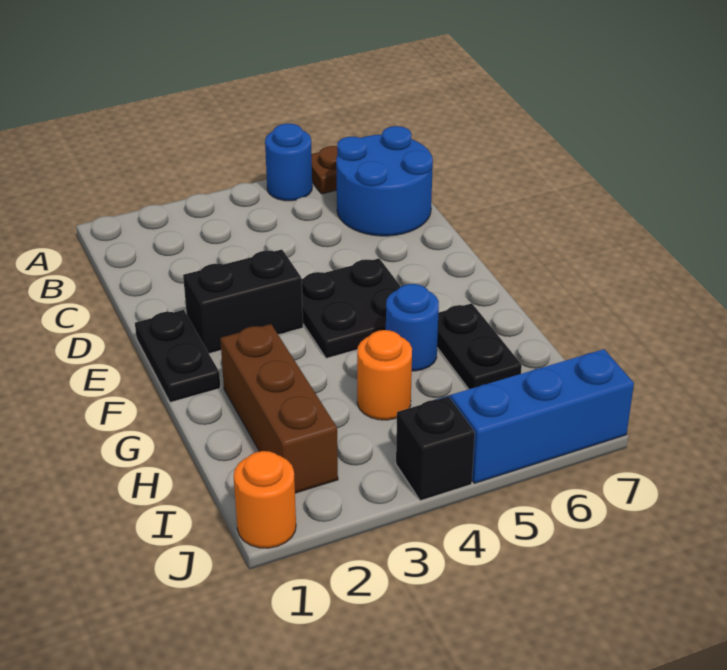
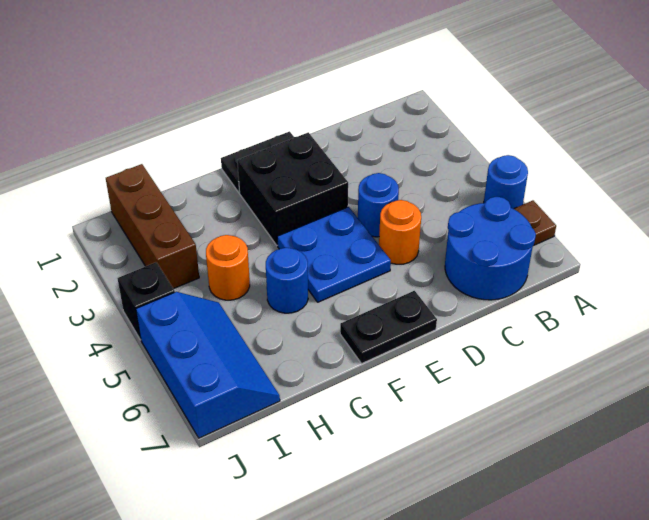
none -> blue round brick D4 level 1
black brick E2:E3 level 1 -> black brick E2:F3 level 1
black plate E4:F5 level 1 -> blue plate E4:F5 level 1
brown brick G2:I2 level 1 -> brown brick I1:I3 level 1
black plate G6:H6 level 1 -> black plate E7:F7 level 1
orange round brick J1 level 1 -> orange round brick D5 level 1

